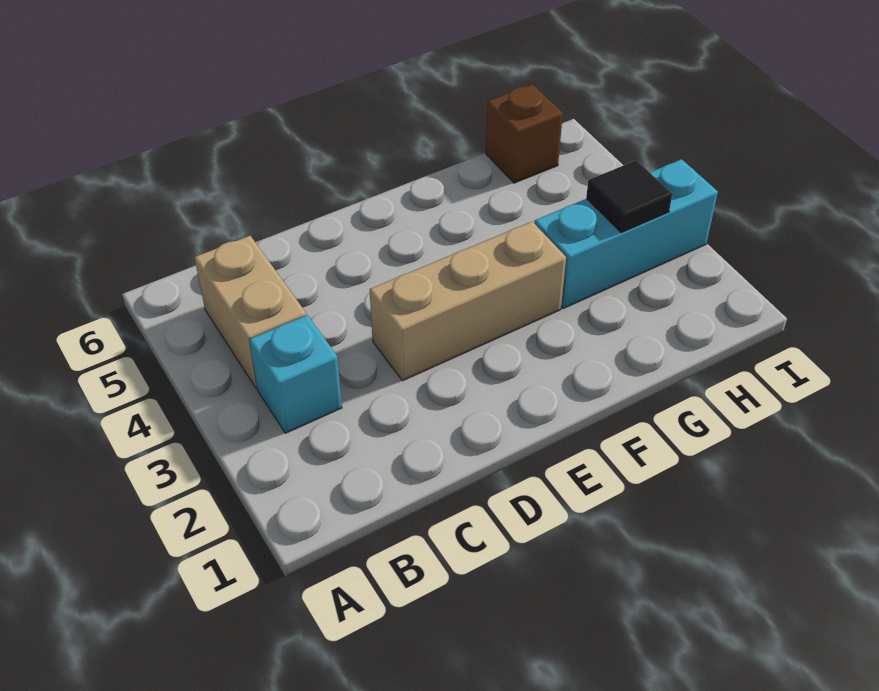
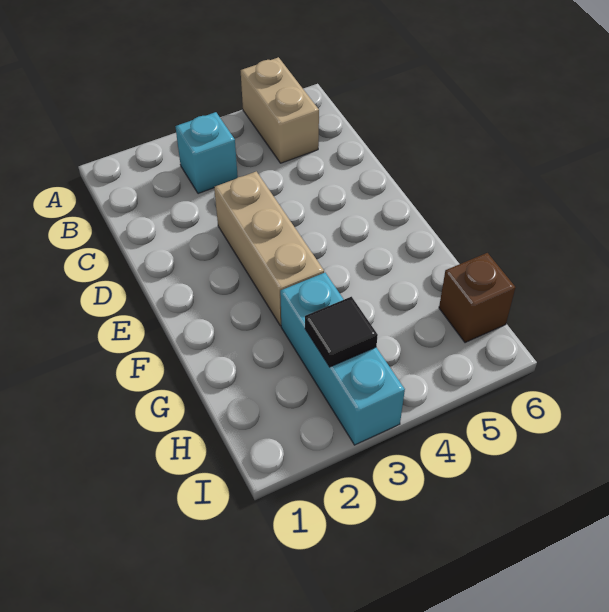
tan brick B4:B5 level 1 -> tan brick A5:B5 level 1

